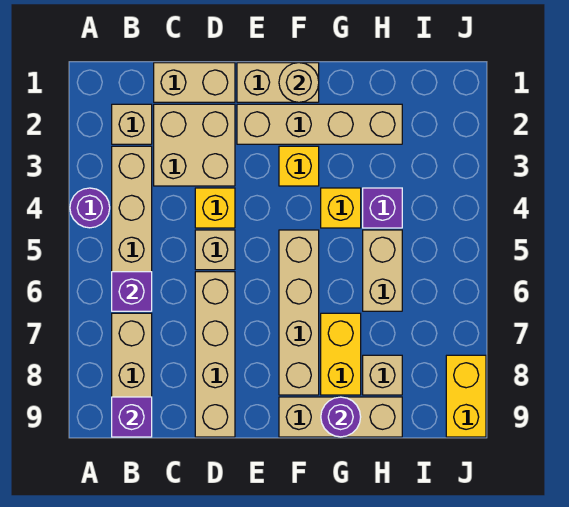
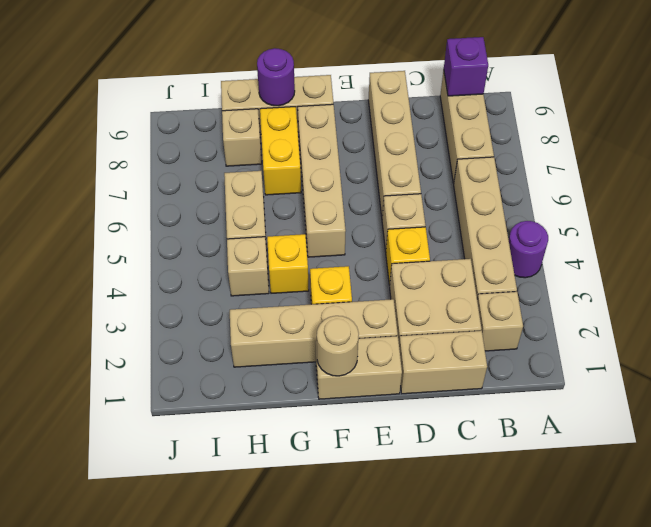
purple brick B6 level 2 -> none
purple brick H4 level 1 -> tan brick H4 level 1
yellow brick J8:J9 level 1 -> none

